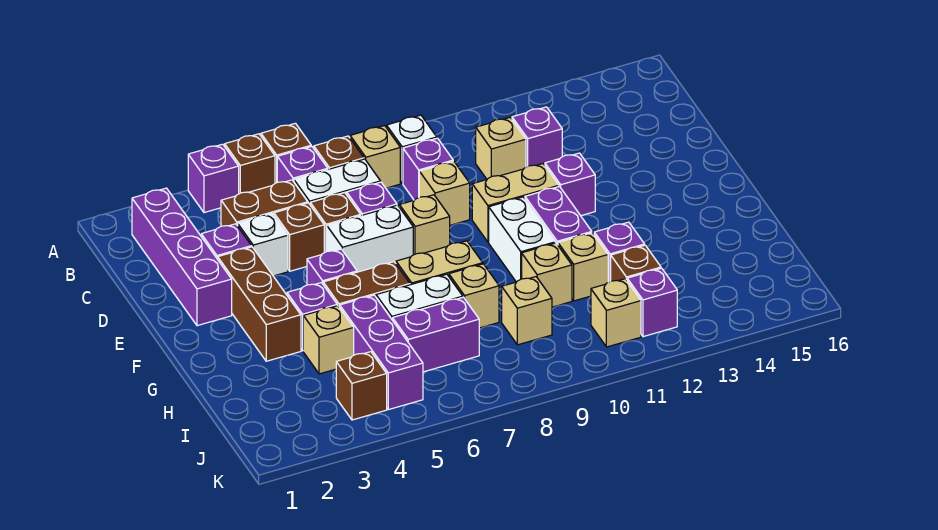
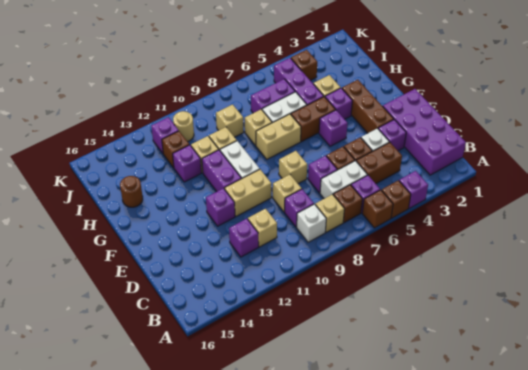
purple brick B2:E2 level 1 -> purple brick B1:E2 level 1
white brick E6:E7 level 1 -> none
none -> brown round brick H15 level 1
tan brick J11 level 1 -> tan round brick J11 level 1

